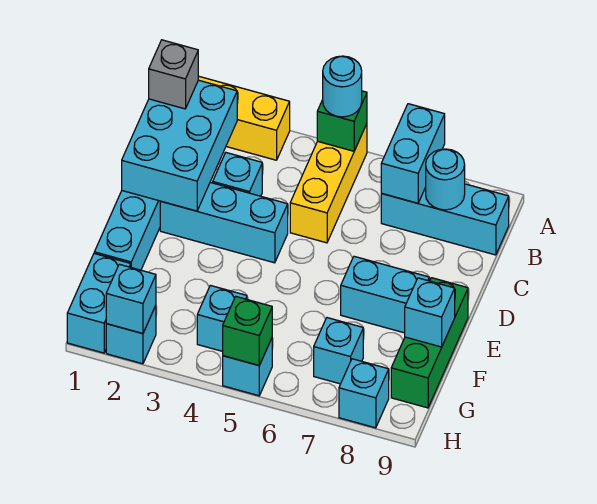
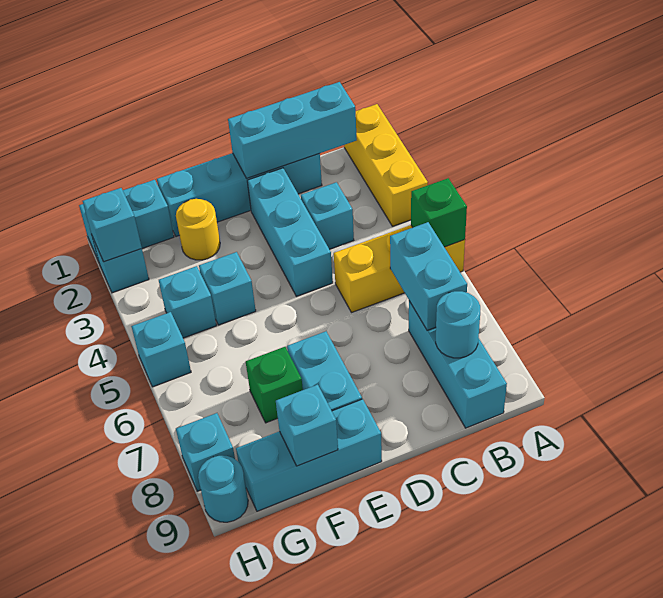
cyan round brick A5 level 3 -> cyan round brick H9 level 1
cyan brick A7:B7 level 2 -> cyan brick B6:B7 level 2
cyan brick B1:D2 level 2 -> cyan brick B1:D1 level 2
grey brick B1 level 3 -> none
green brick E9:G9 level 1 -> cyan brick E9:G9 level 1
none -> yellow round brick F2 level 1
cyan brick G7 level 1 -> cyan brick F4 level 1
green brick H5 level 2 -> green brick F7 level 1

